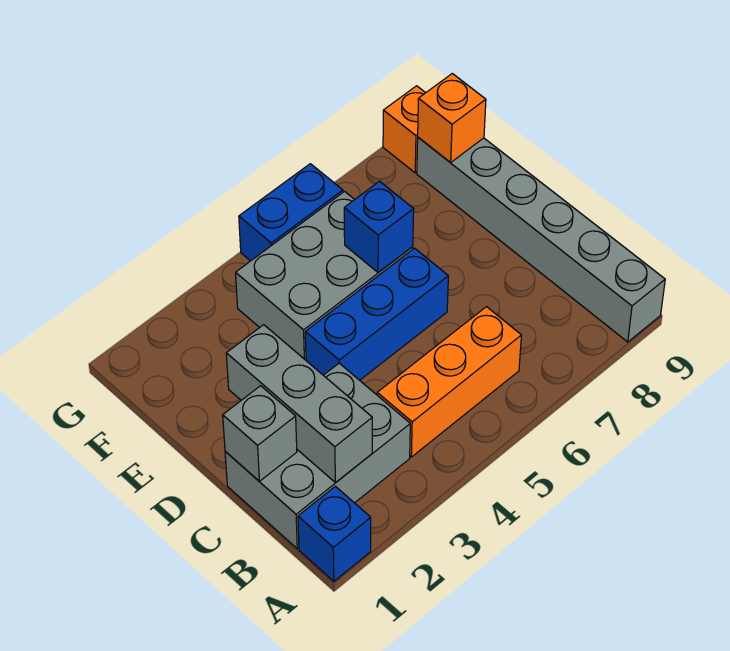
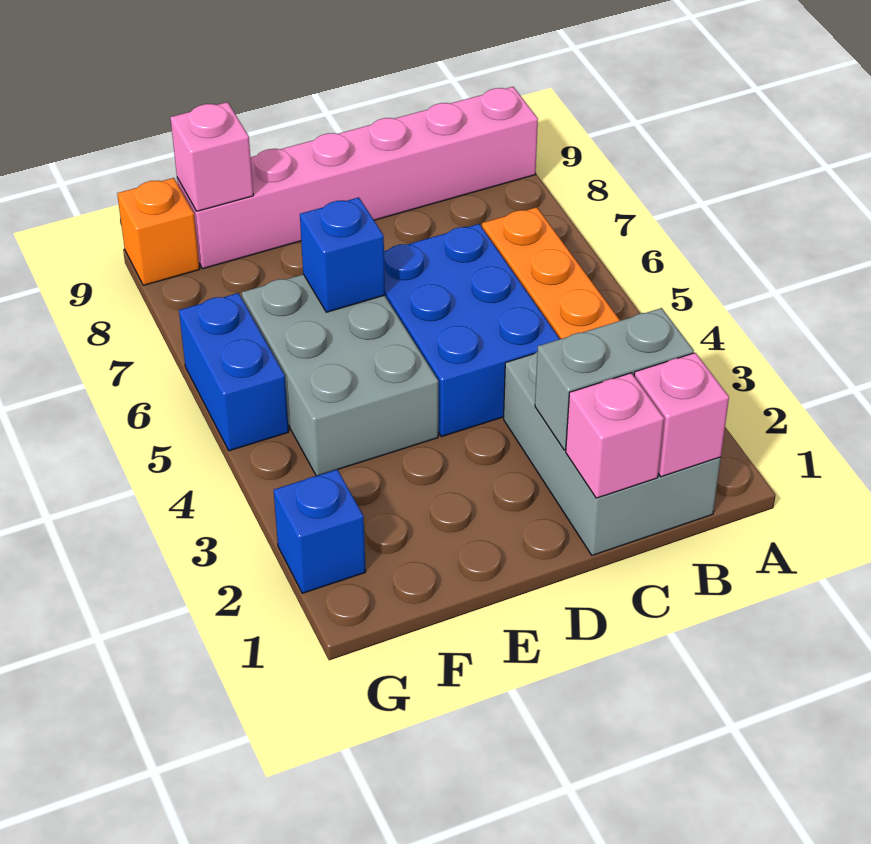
blue brick A1 level 1 -> blue brick G2 level 1
grey brick A9:F9 level 1 -> pink brick A9:F9 level 1
none -> pink brick B1 level 2
grey brick B2:D2 level 2 -> grey brick B2:C2 level 2
grey brick C1 level 2 -> pink brick C1 level 2
blue brick D4:D6 level 1 -> blue brick C4:D6 level 1
orange brick F9 level 2 -> pink brick F9 level 2

